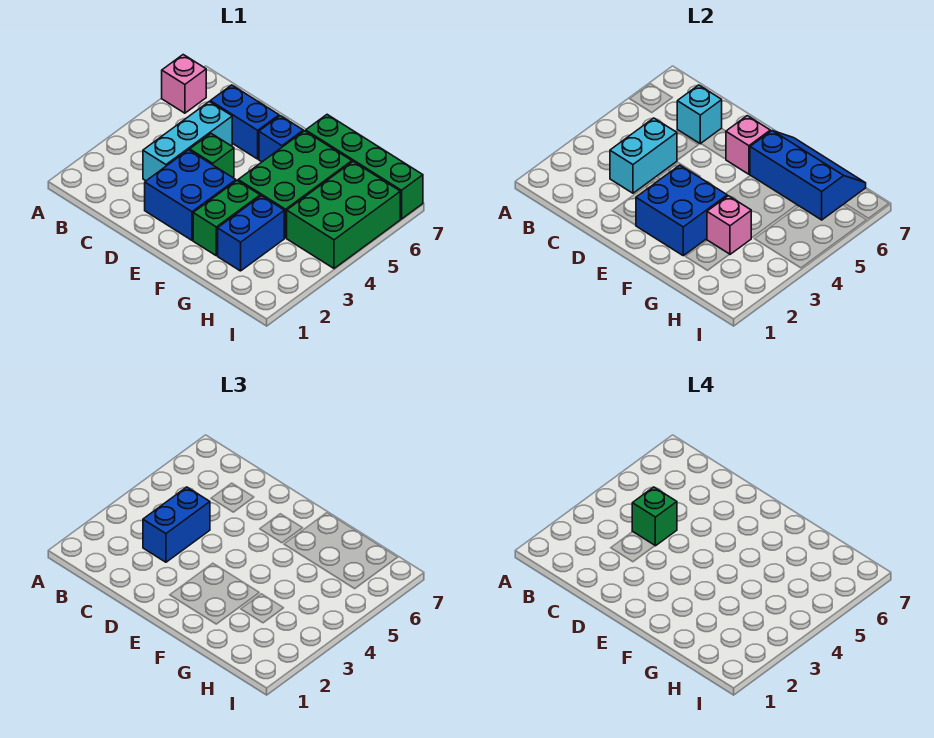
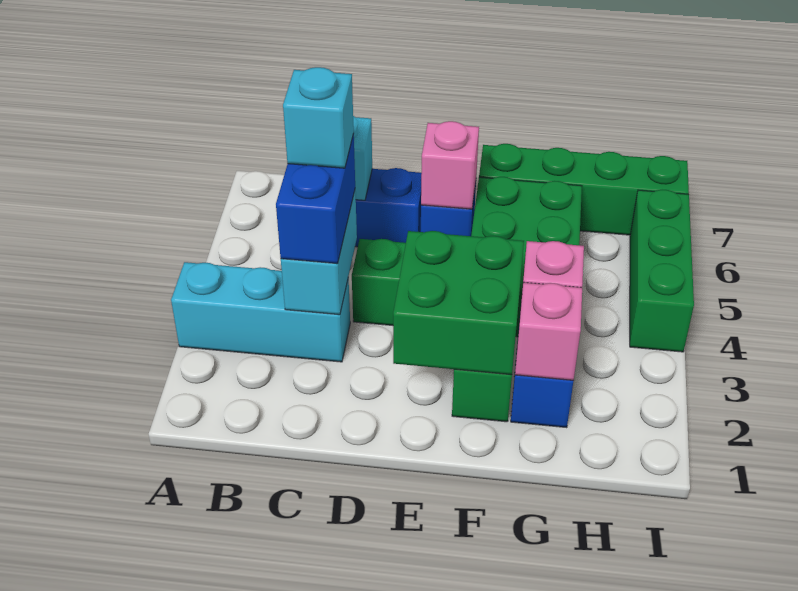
pink brick A6 level 1 -> pink brick G2 level 2
cyan brick C3:C5 level 1 -> cyan brick A3:C3 level 1
green brick C4 level 4 -> cyan brick C4 level 4
blue brick D2:E3 level 1 -> none
blue brick E2:F3 level 2 -> green brick E2:F3 level 2
blue slope F6:H7 level 2 top 6 -> none
green brick H4:I6 level 1 -> green brick I4:I6 level 1

